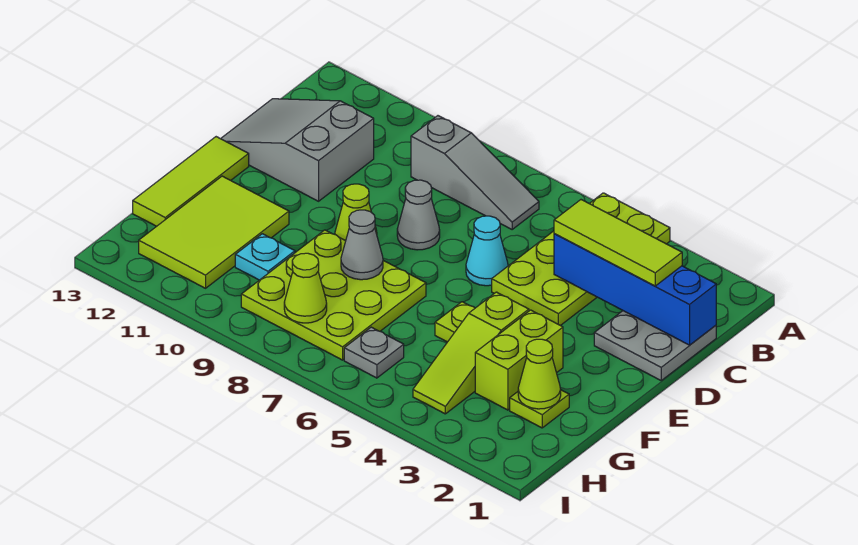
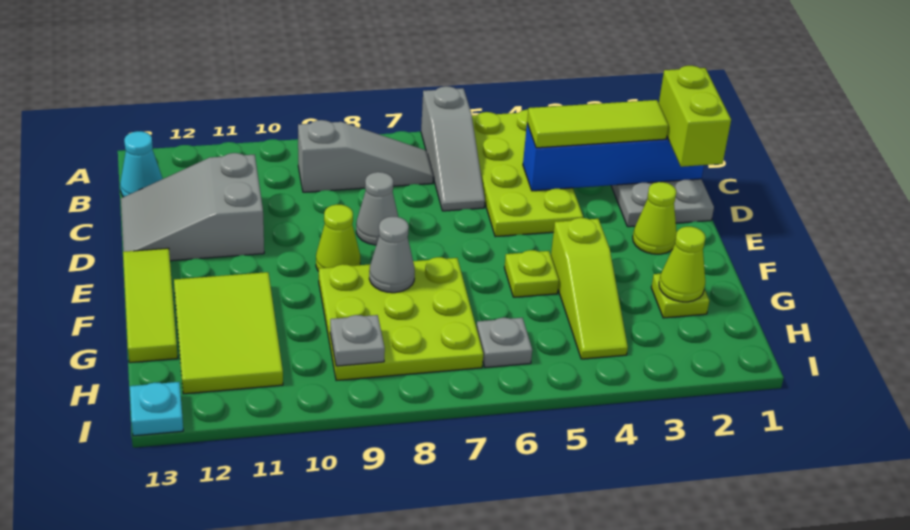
none -> grey slope A6:C6 level 1 top A
cyan cone D6 level 1 -> cyan cone B13 level 1
lime brick F3:G3 level 1 -> lime brick C1:D1 level 3
cyan plate G10 level 1 -> cyan plate I13 level 1
lime cone H8 level 2 -> lime cone E2 level 1
none -> grey plate H9 level 2

